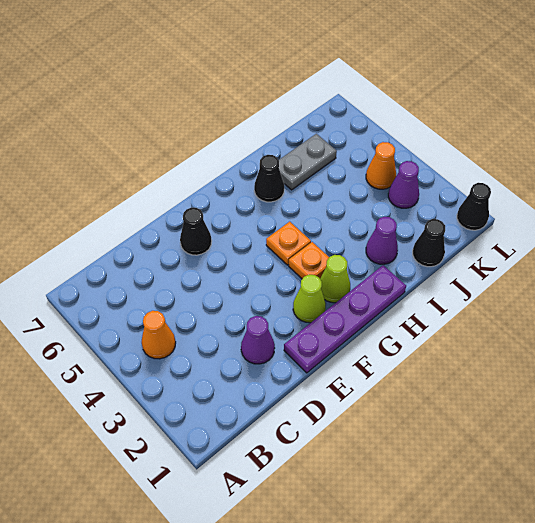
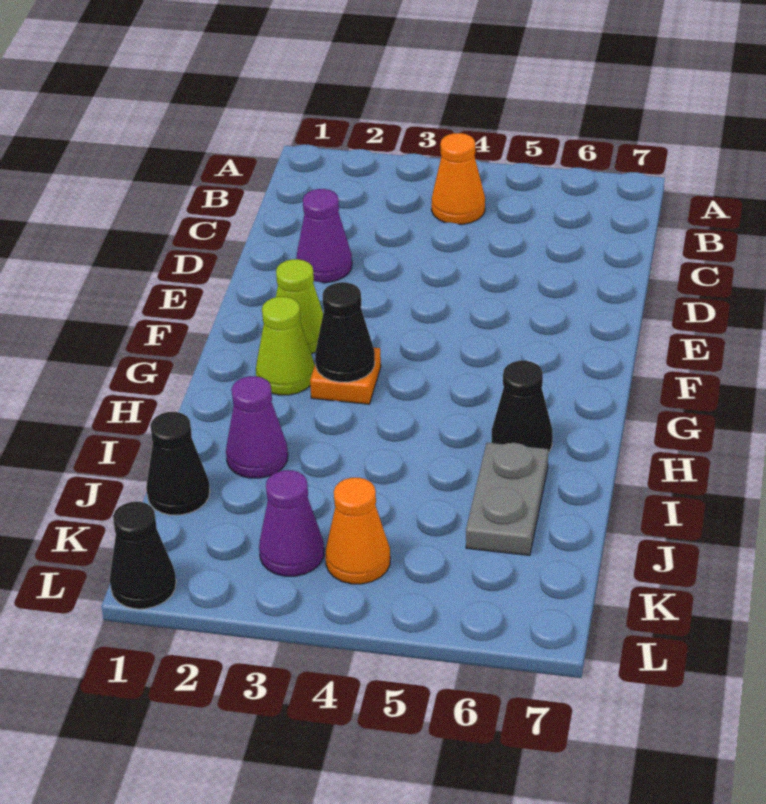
purple plate E1:H1 level 1 -> none
black cone E6 level 1 -> black cone G3 level 2
orange plate G4 level 1 -> none

